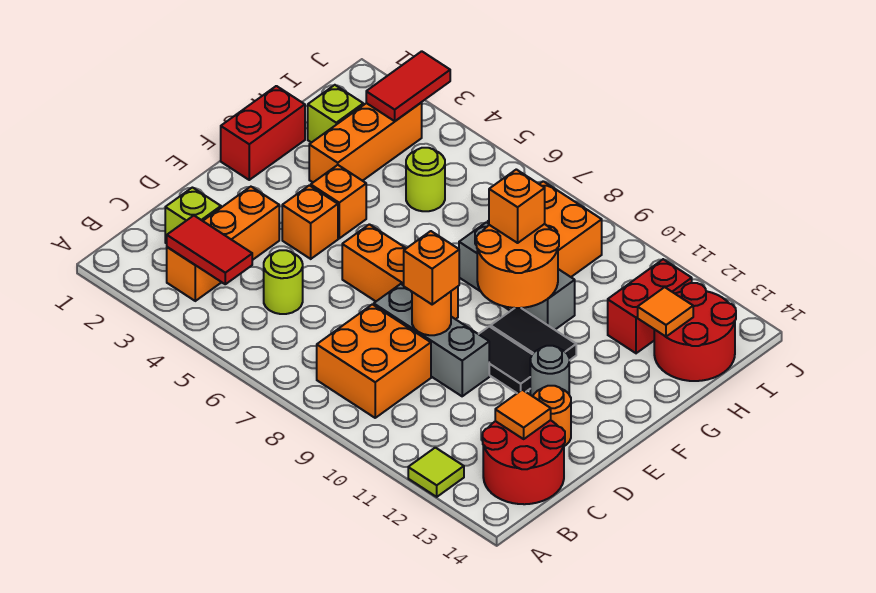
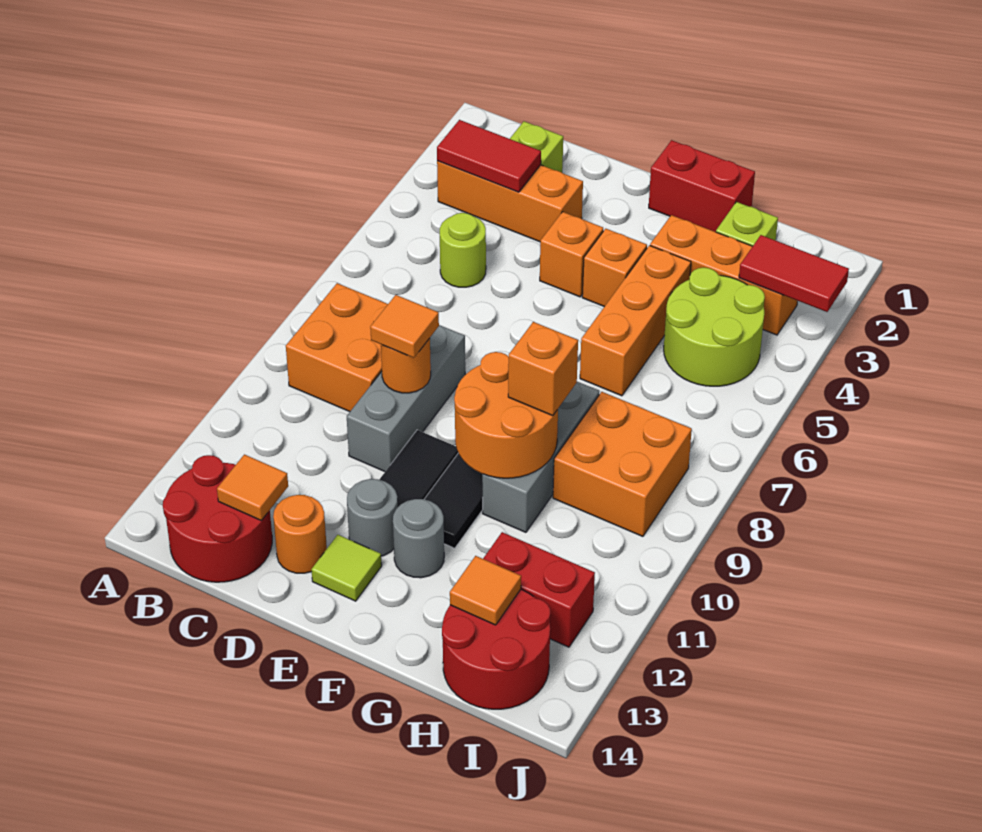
lime tile A12 level 1 -> lime tile E13 level 1
red tile B3:B4 level 2 -> red tile B3:C3 level 2
orange brick D9 level 3 -> orange tile D9 level 3
orange brick E6:E8 level 1 -> orange brick G4:G6 level 1
none -> grey round brick F12 level 1
lime round brick H5 level 1 -> lime round brick H4:I5 level 1

